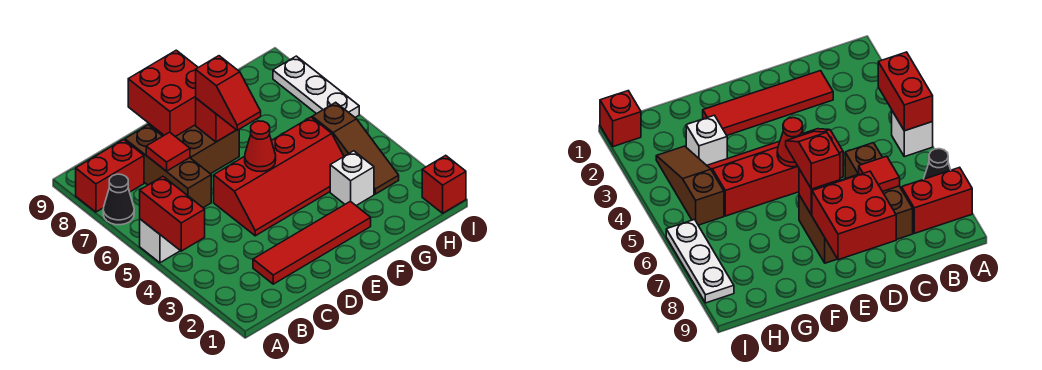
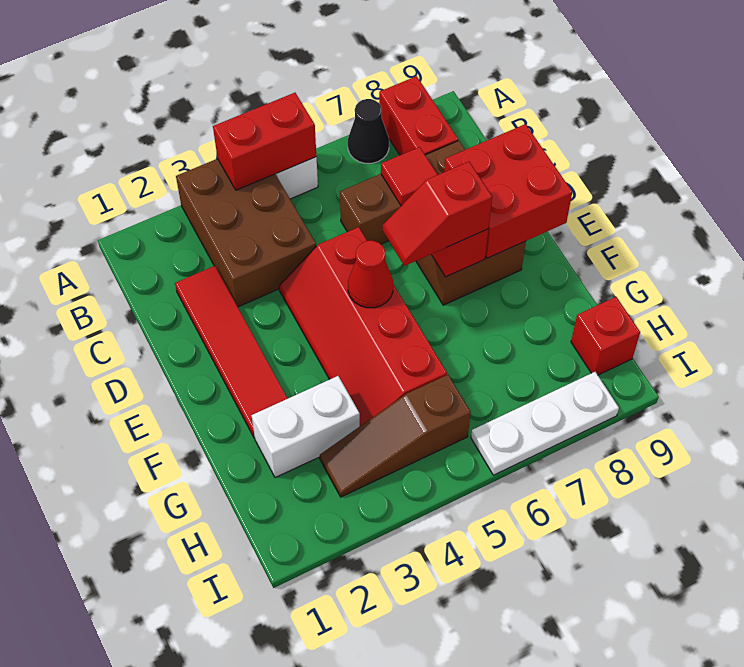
none -> brown brick A3:C4 level 1
white brick G3 level 1 -> white brick G2:G3 level 1
red brick I1 level 1 -> red brick H9 level 1

